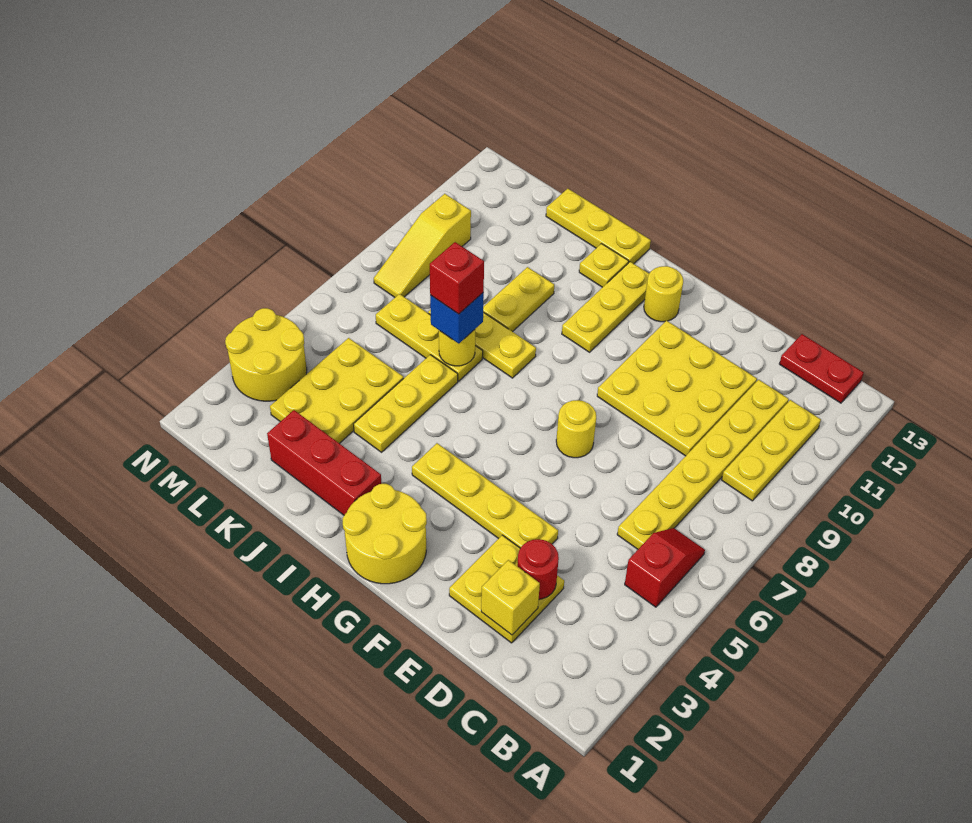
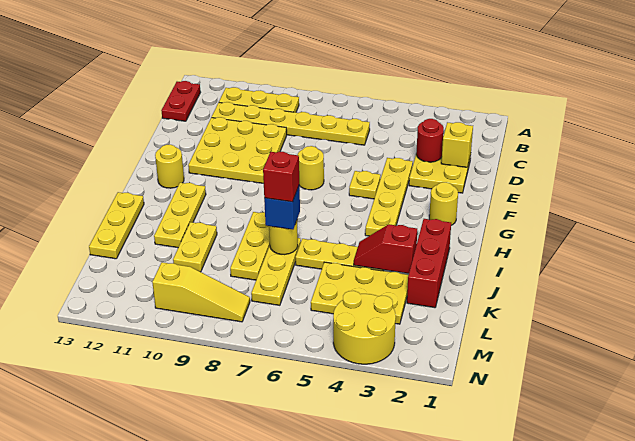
red slope B5:B6 level 1 top 5 -> red slope J3:J4 level 2 top 3
yellow round brick G1:H2 level 1 -> yellow round brick G2 level 1
yellow plate H10:H12 level 1 -> yellow plate H11:J11 level 1
yellow plate I12 level 1 -> yellow plate F5 level 1
yellow plate J9:J10 level 1 -> yellow plate J10:K10 level 1

